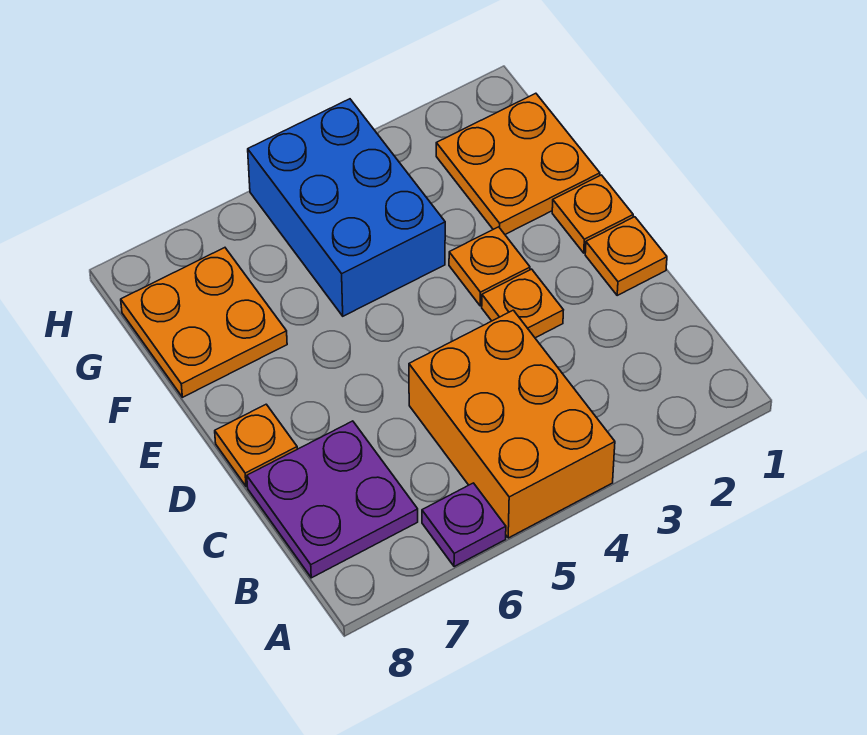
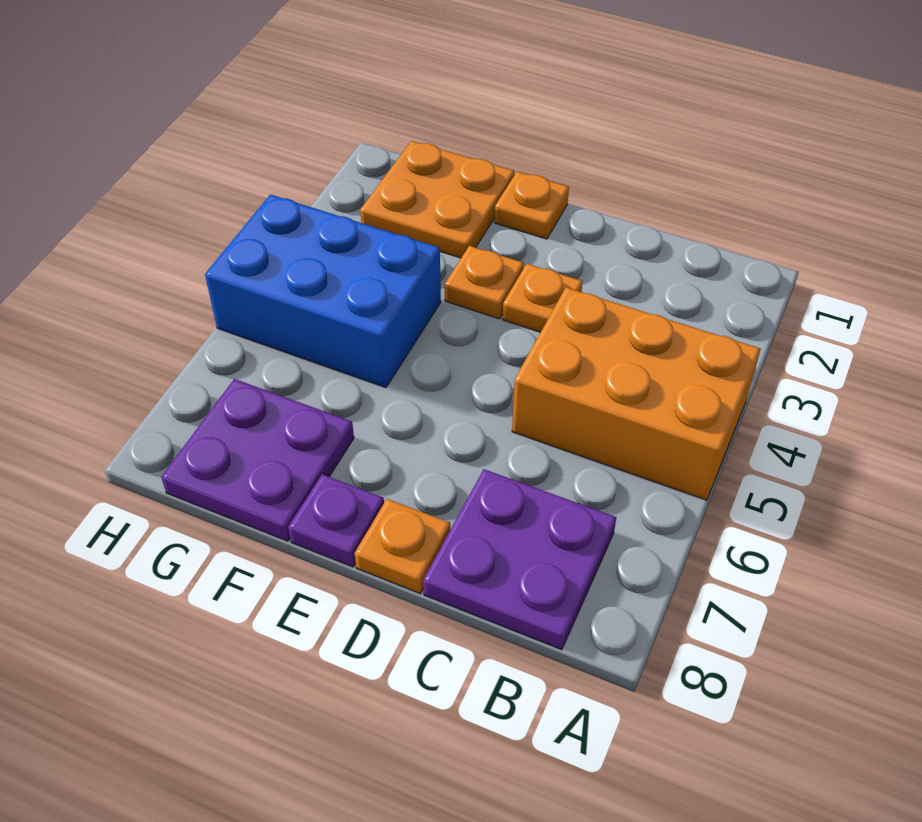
purple plate A6 level 1 -> purple plate E8 level 1
orange plate D1 level 1 -> none
orange plate F7:G8 level 1 -> purple plate F7:G8 level 1

